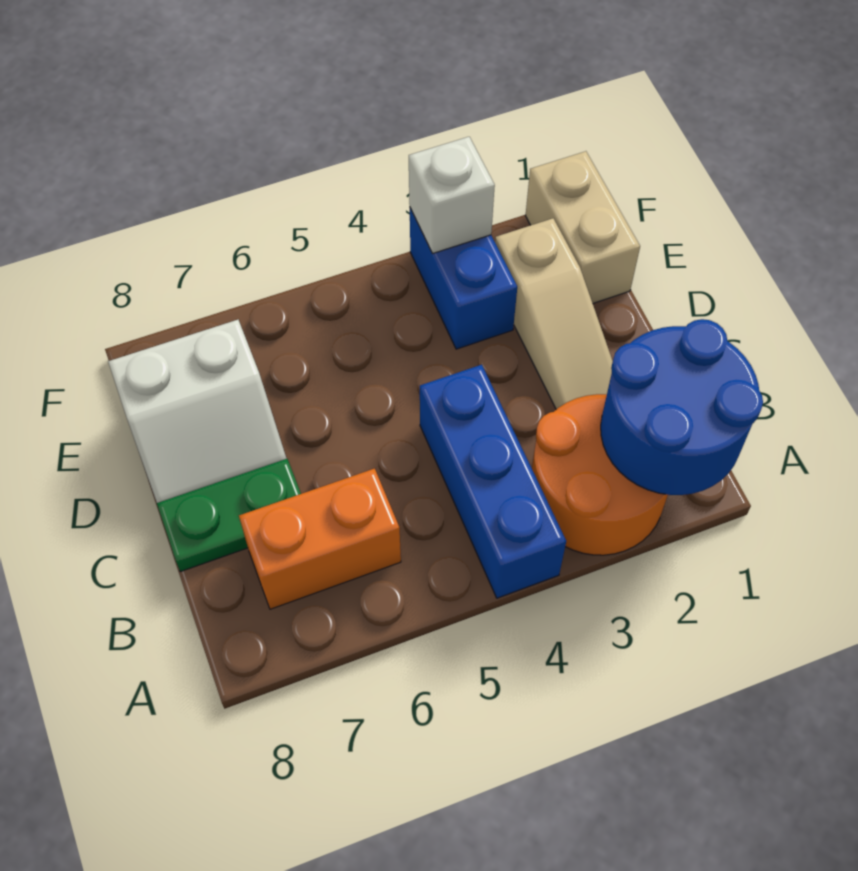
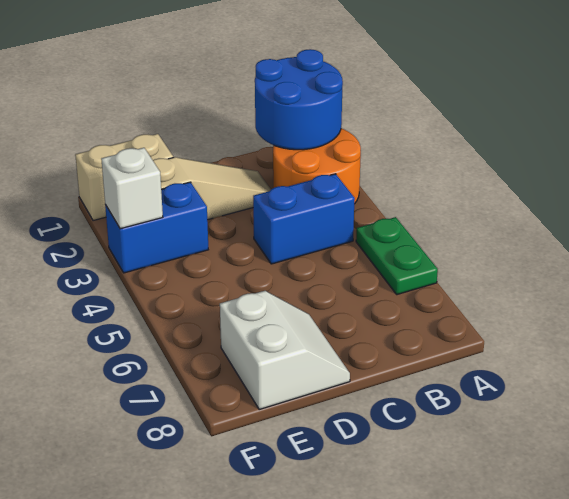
blue brick A4:C4 level 1 -> blue brick B4:C4 level 1
orange brick B6:B7 level 1 -> none
green plate C7:C8 level 1 -> green plate A5:A6 level 1

